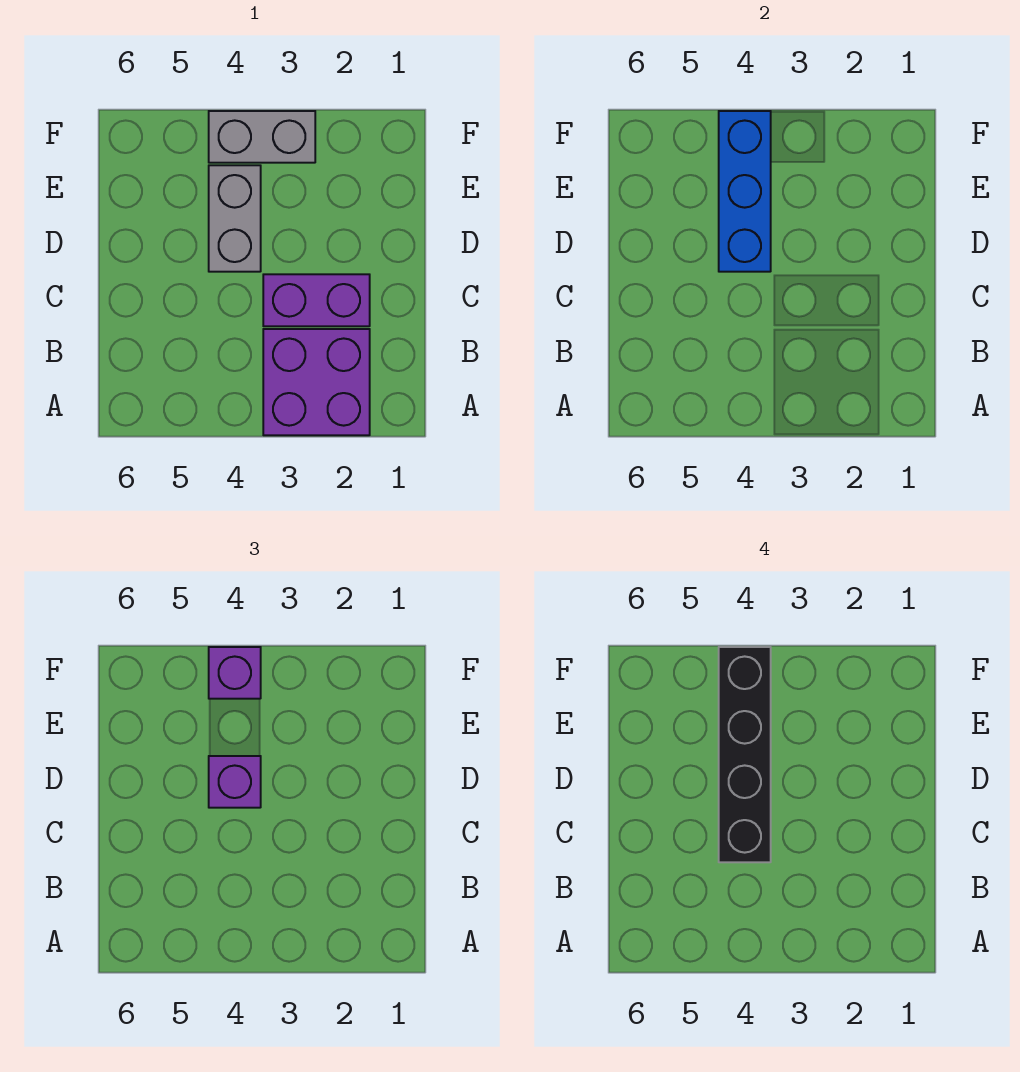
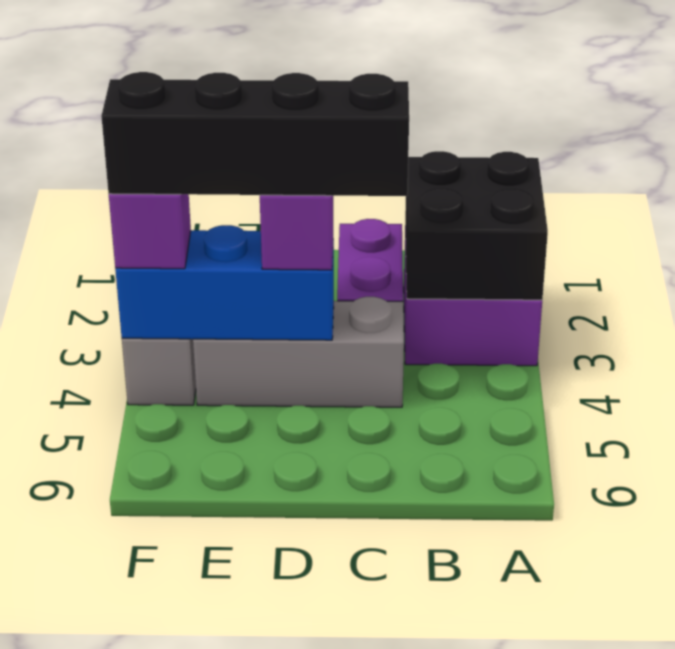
none -> black brick A2:B3 level 2
grey brick D4:E4 level 1 -> grey brick C4:E4 level 1

